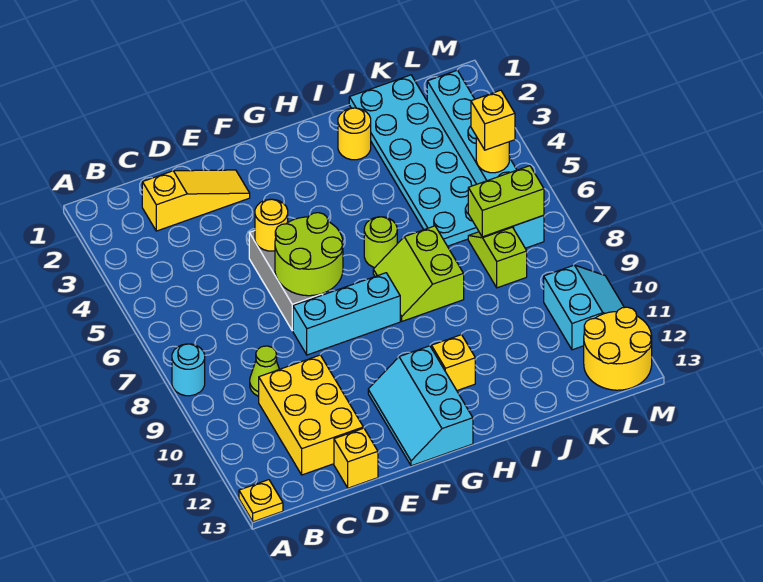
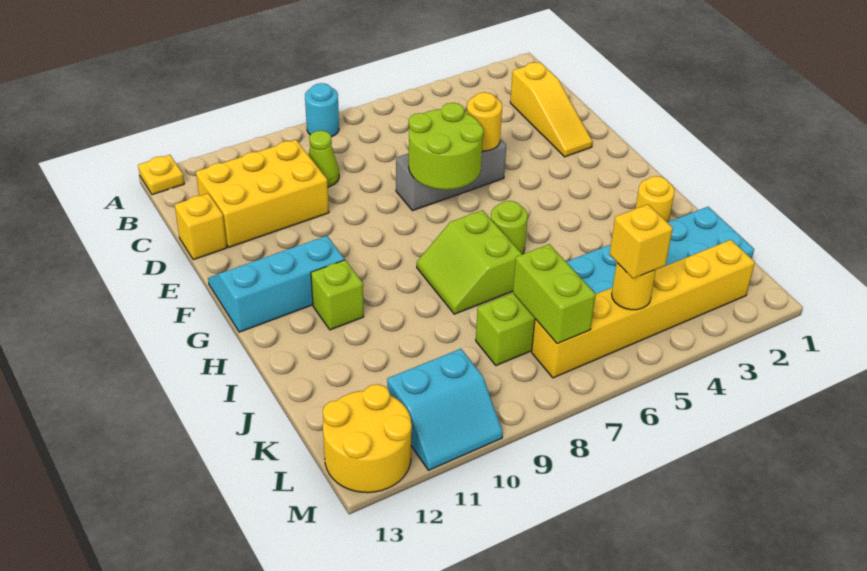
cyan brick E8:G8 level 1 -> none
lime slope H7:I8 level 1 top I -> lime slope H7:I8 level 1 top 7
yellow brick H11 level 1 -> lime brick H11 level 1
cyan brick L2:L7 level 1 -> yellow brick L2:L7 level 1

